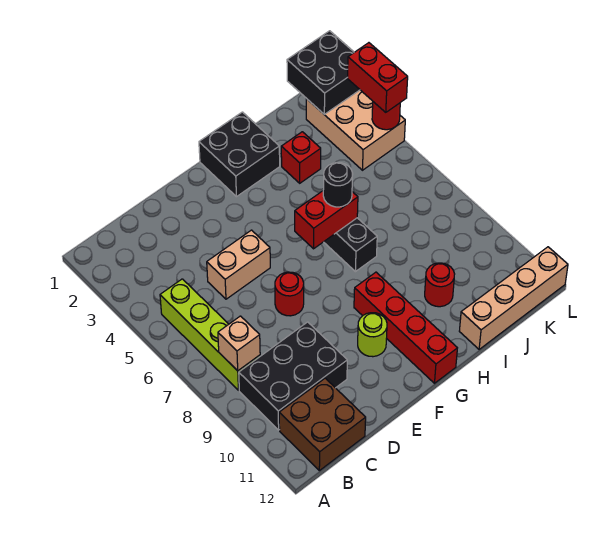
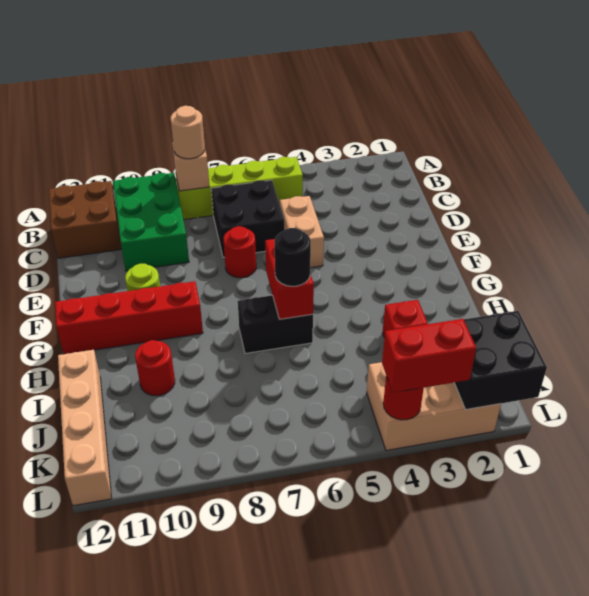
none -> tan round brick B8 level 3
black brick B9:D10 level 1 -> green brick B9:D10 level 1
black brick G1:H2 level 1 -> black brick C6:D7 level 1

